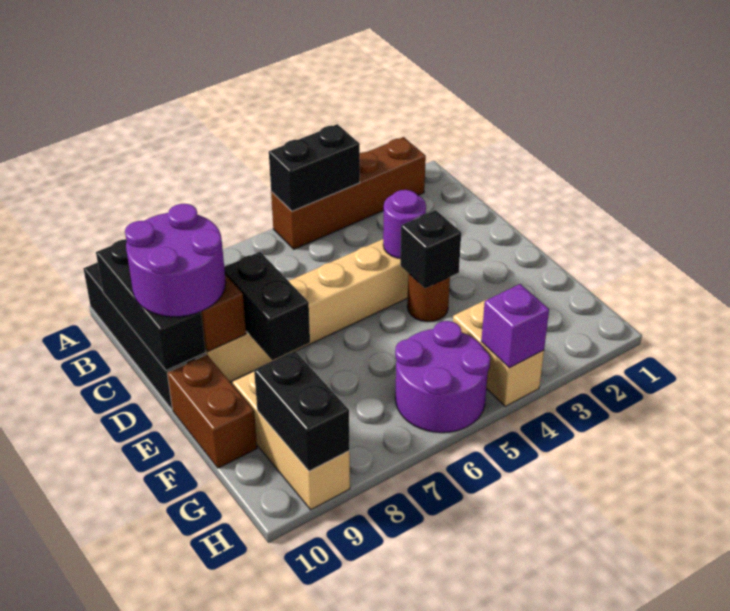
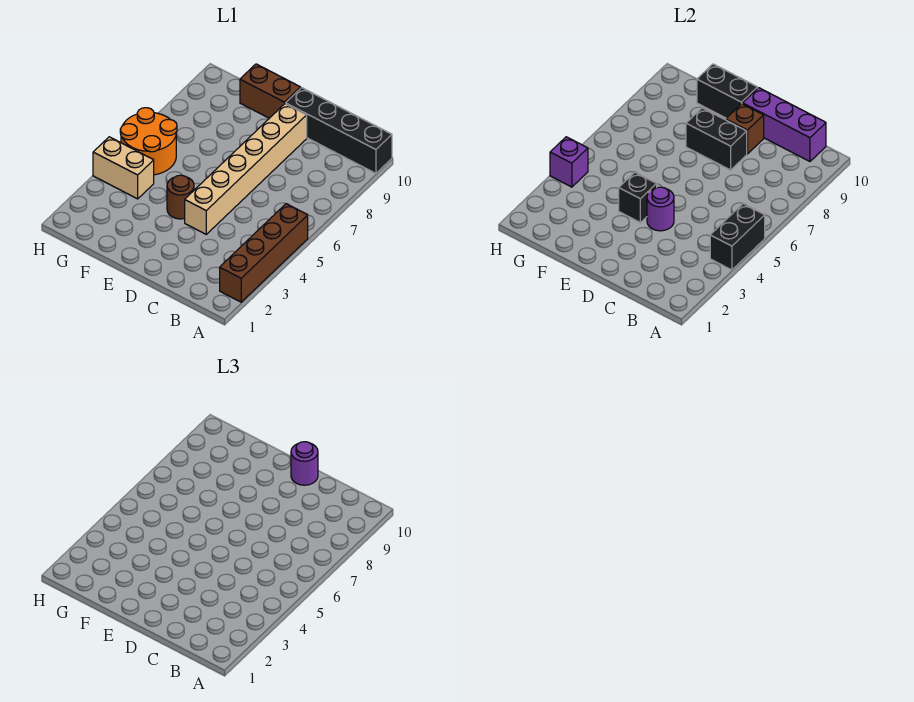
black brick B10:D10 level 2 -> purple brick B10:D10 level 2
purple round brick C9:D10 level 3 -> purple round brick D10 level 3
tan brick F9:H9 level 1 -> none
purple round brick G5:H6 level 1 -> orange round brick G5:H6 level 1
black brick G9:H9 level 2 -> black brick E10:F10 level 2

